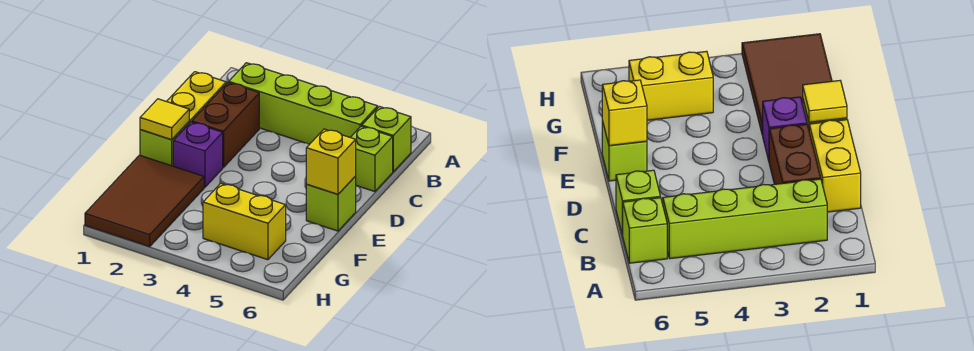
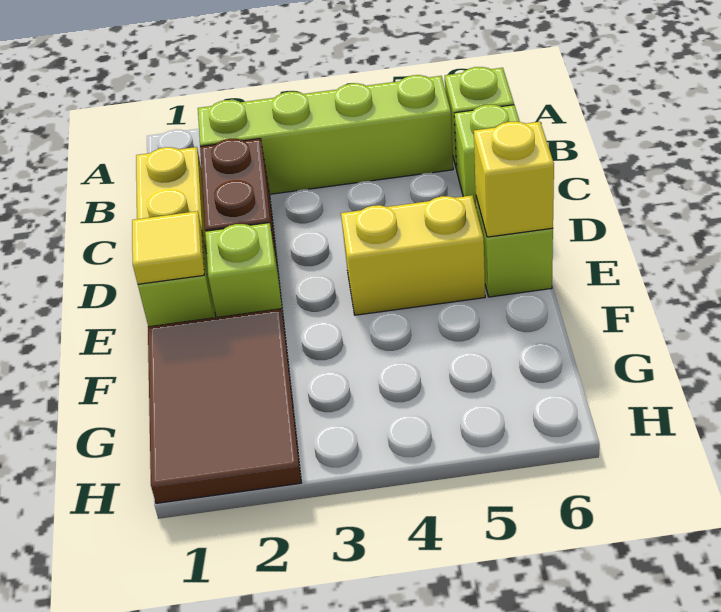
purple brick E2 level 1 -> lime brick E2 level 1
yellow brick G4:G5 level 1 -> yellow brick E4:E5 level 1

